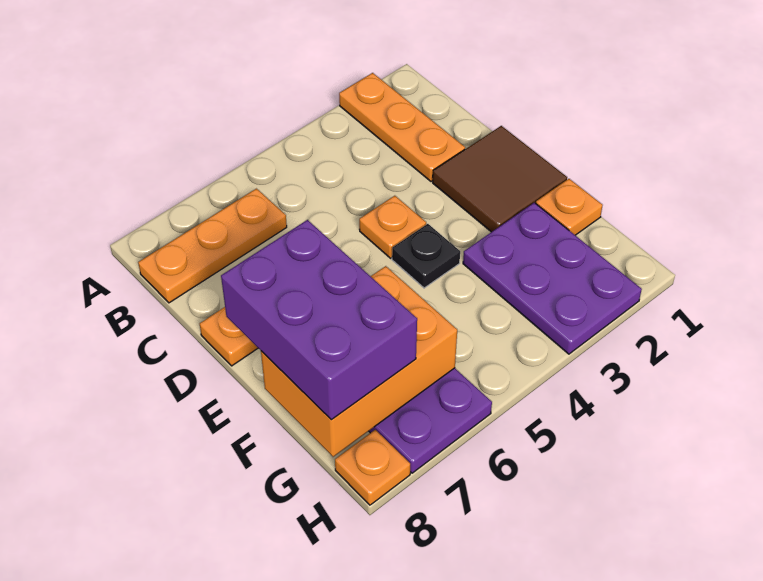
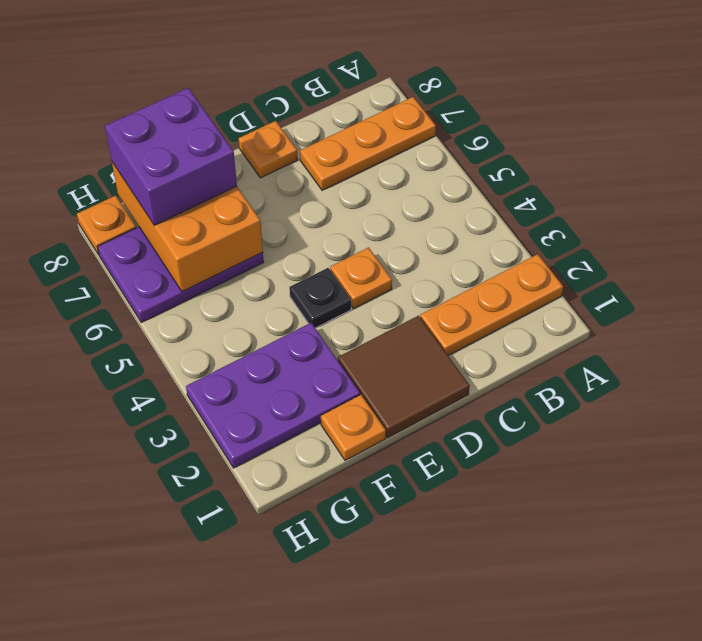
orange plate B6:B8 level 1 -> orange plate A7:C7 level 1
purple brick E7:G8 level 3 -> purple brick F7:G8 level 3

